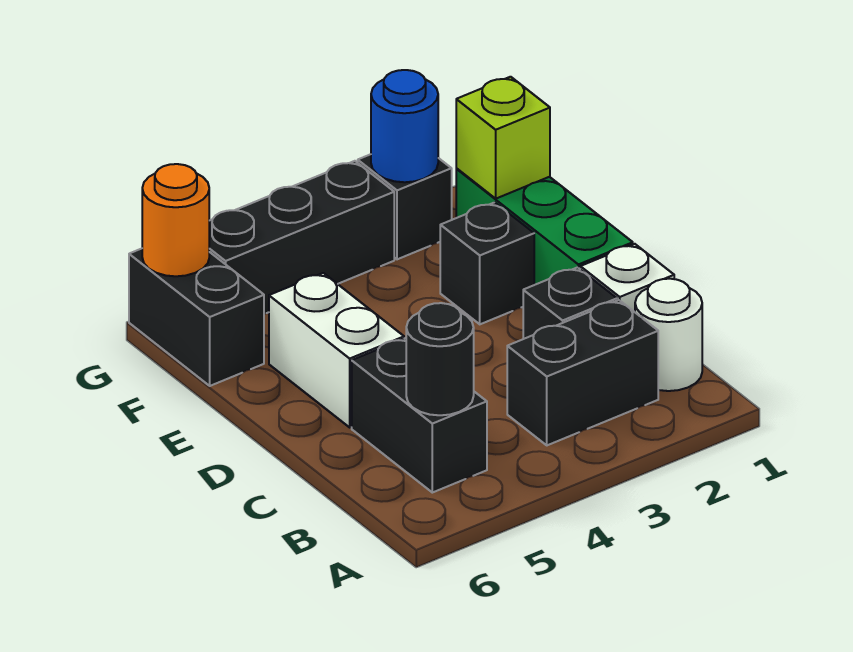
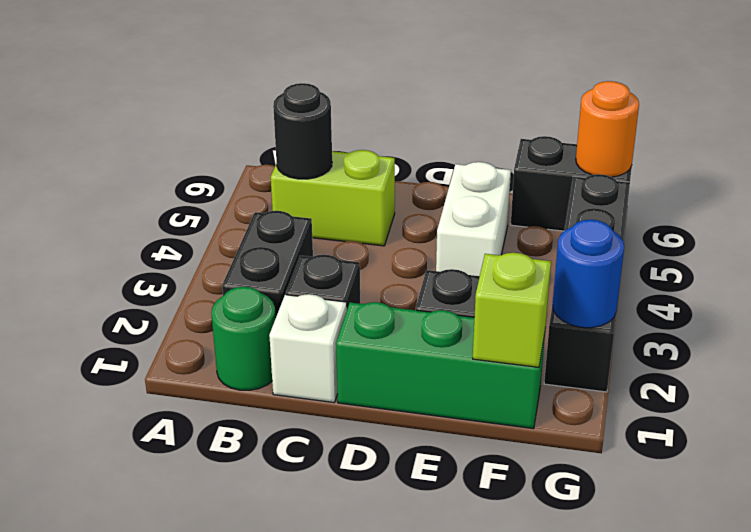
white round brick B1 level 1 -> green round brick B1 level 1
black brick B5:C5 level 1 -> lime brick B5:C5 level 1
white brick D5:E5 level 1 -> white brick E4:E5 level 1

